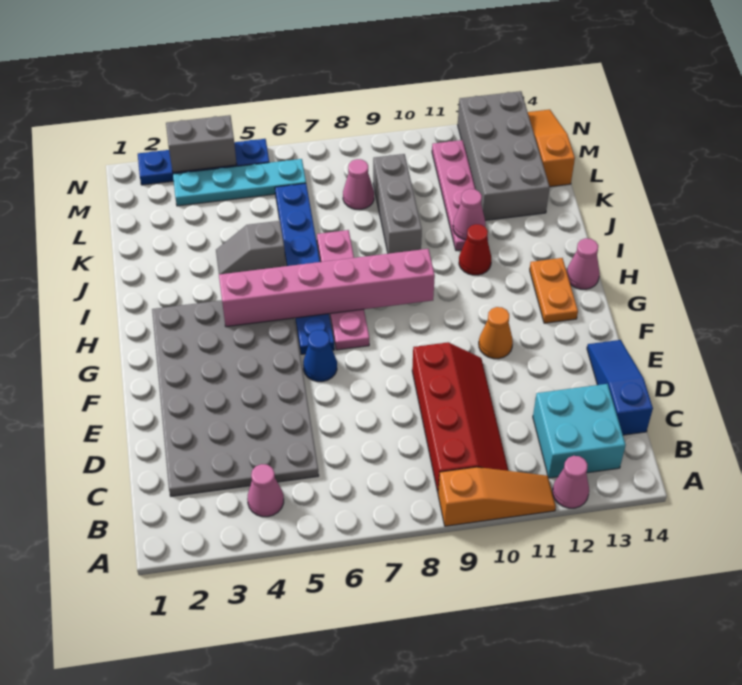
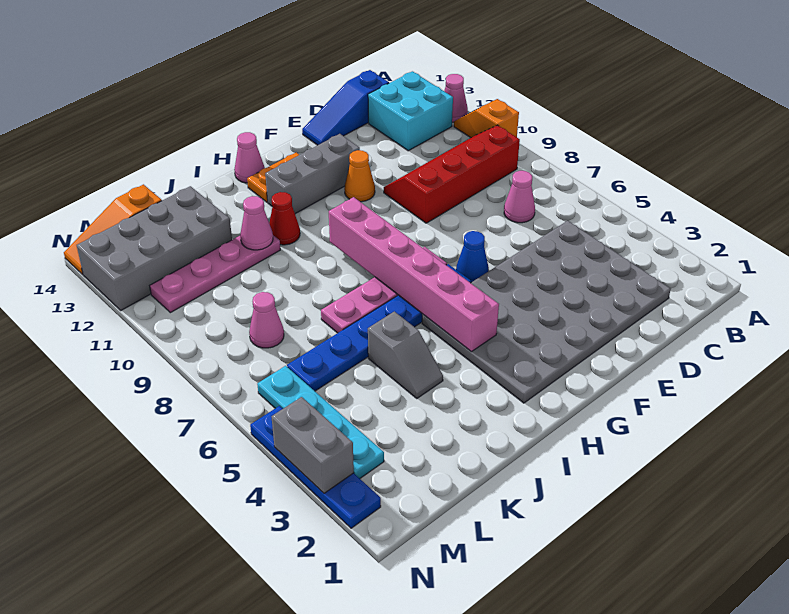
orange slope A9:A11 level 1 top 9 -> orange slope A10:A11 level 1 top 10
pink cone B4 level 1 -> pink cone C7 level 1
grey brick J9:L9 level 1 -> grey brick F12:H12 level 1

